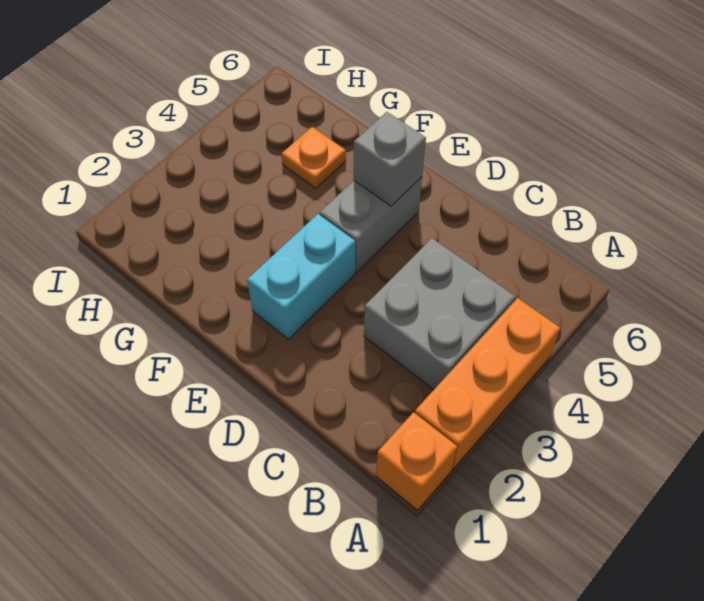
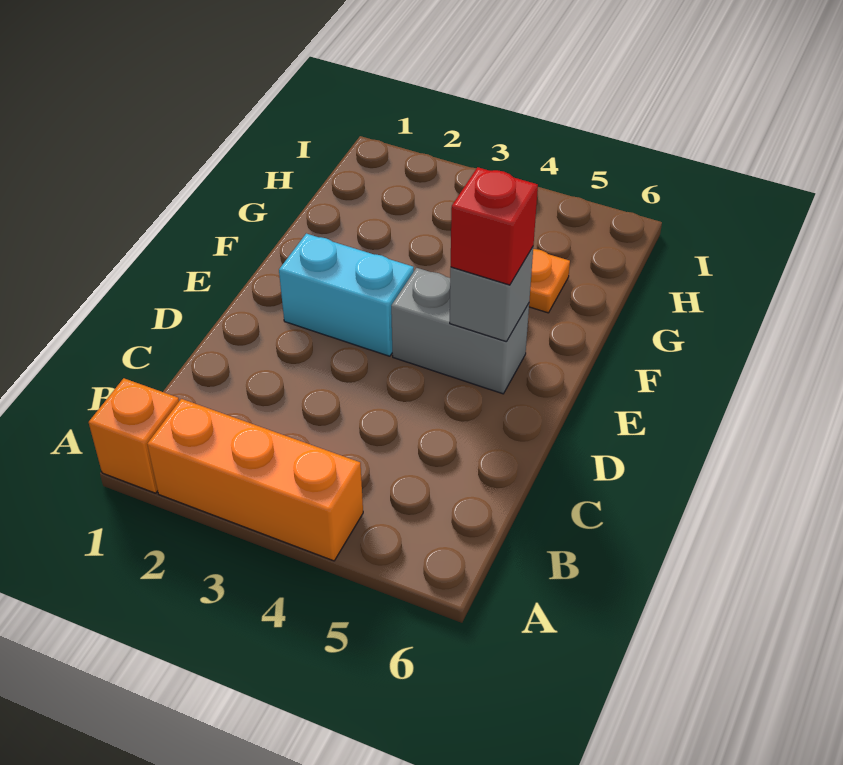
grey brick B3:C4 level 1 -> none
none -> red brick E5 level 3

